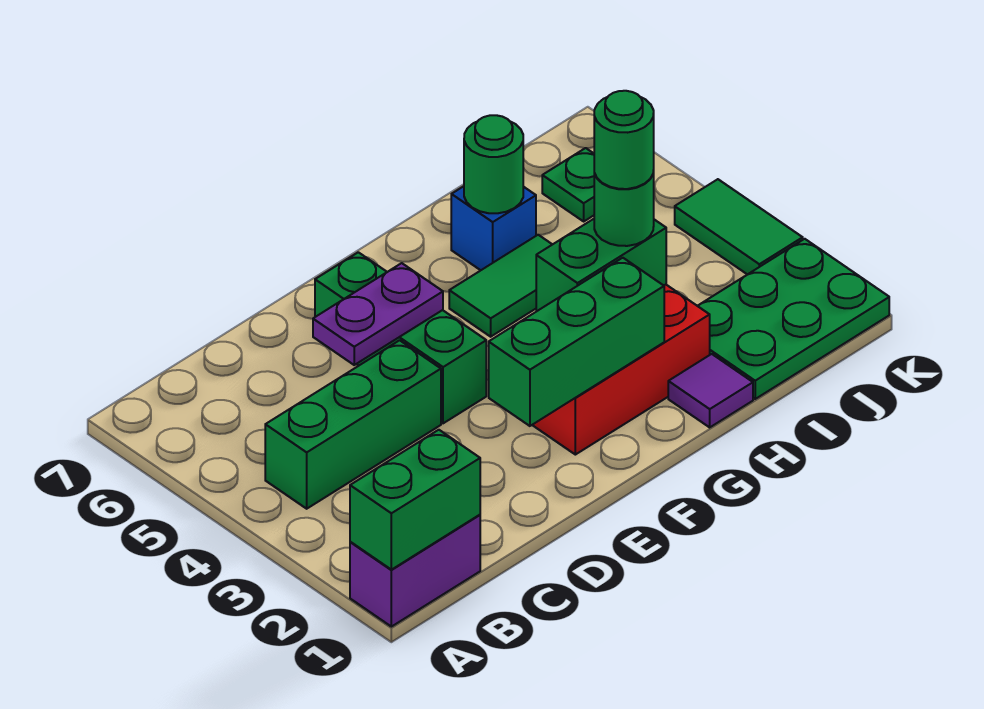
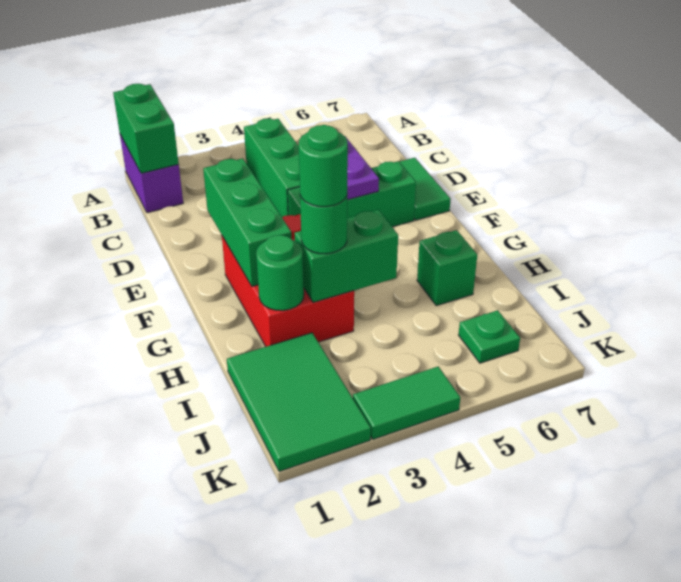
green brick G3:H3 level 2 -> green brick H3:H4 level 2
green tile G5:H5 level 1 -> green tile D7:E7 level 1
purple tile H1 level 1 -> none
blue brick H6 level 1 -> green brick H6 level 1
green round brick H6 level 2 -> green round brick H2 level 2
green plate I1:K2 level 1 -> green tile I1:K2 level 1

